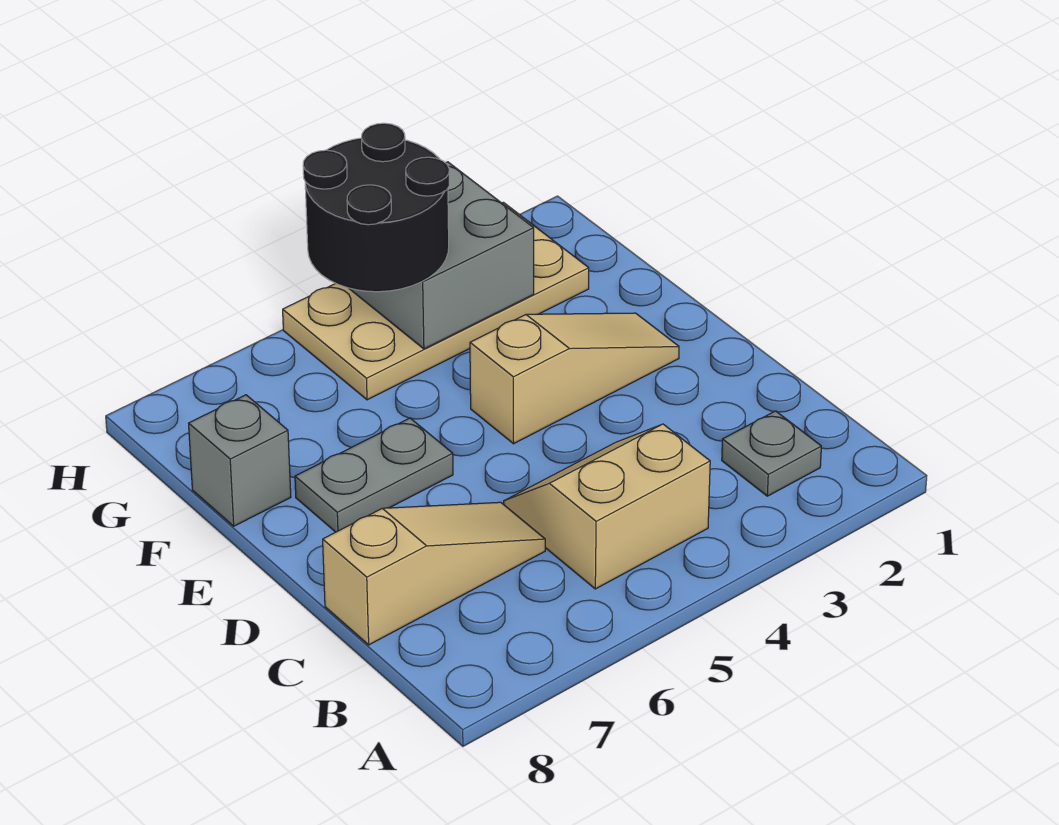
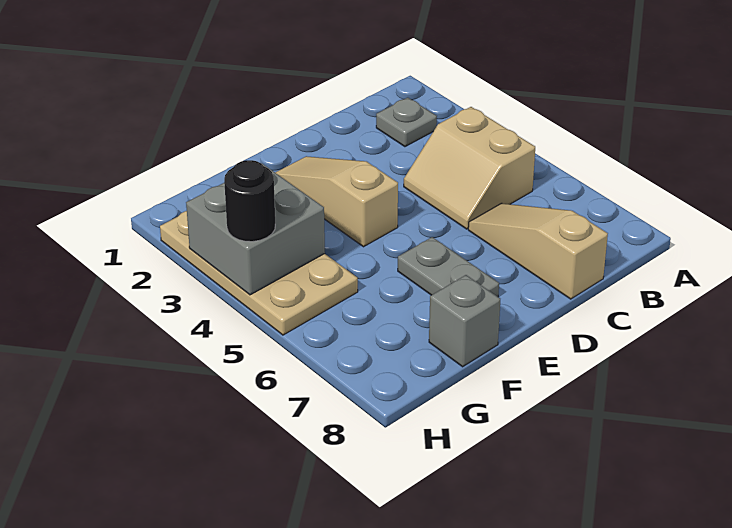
black round brick G4:H5 level 3 -> black round brick H4 level 3

